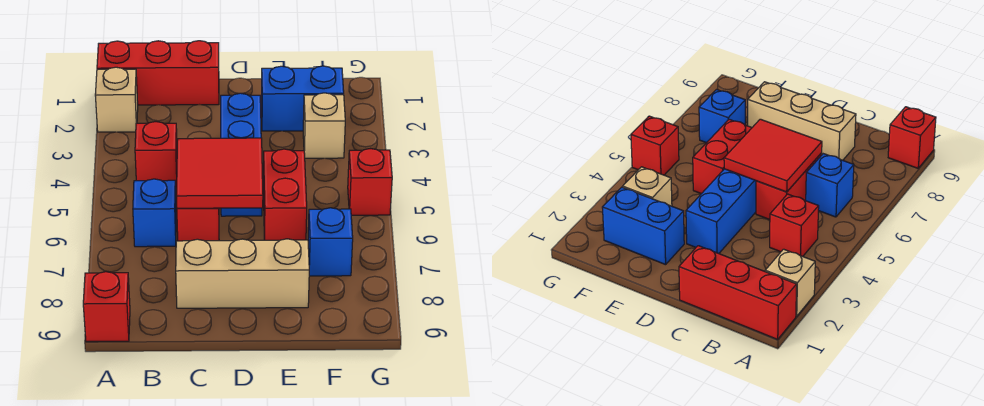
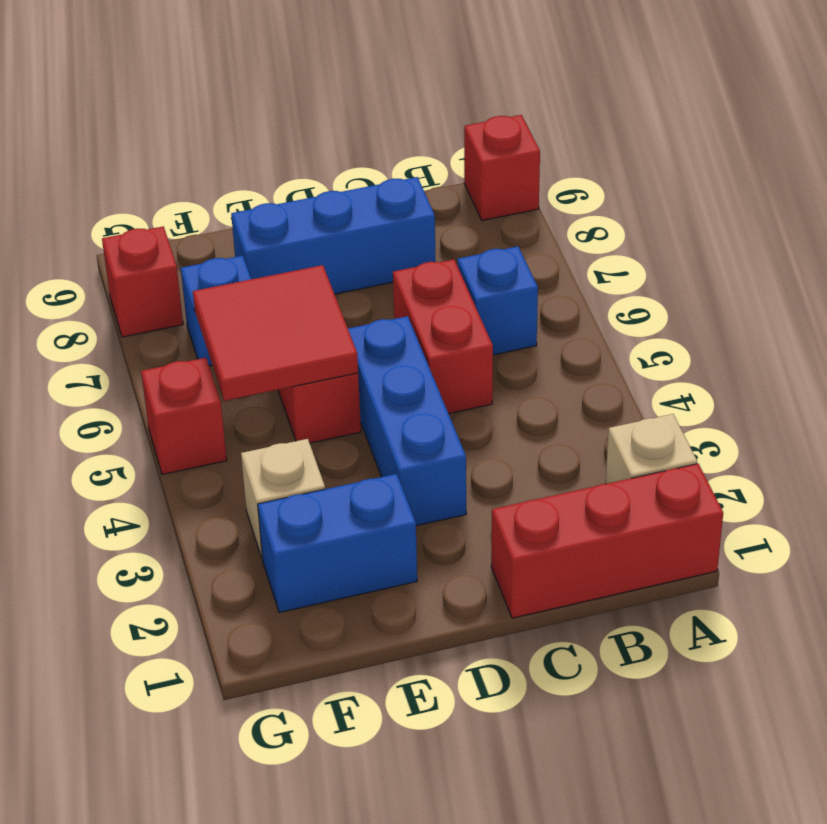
red brick B4 level 1 -> red brick G8 level 1
red tile C5:D6 level 2 -> red tile E5:F6 level 2
tan brick C8:E8 level 1 -> blue brick C8:E8 level 1

